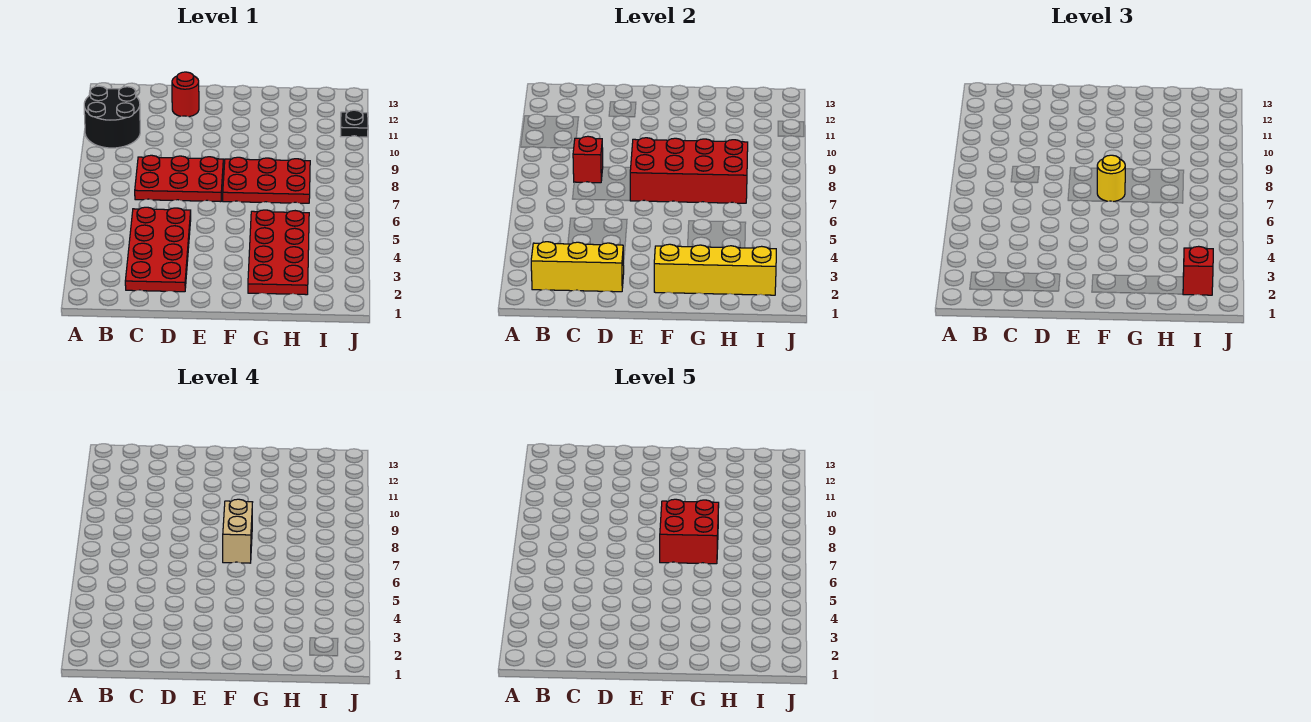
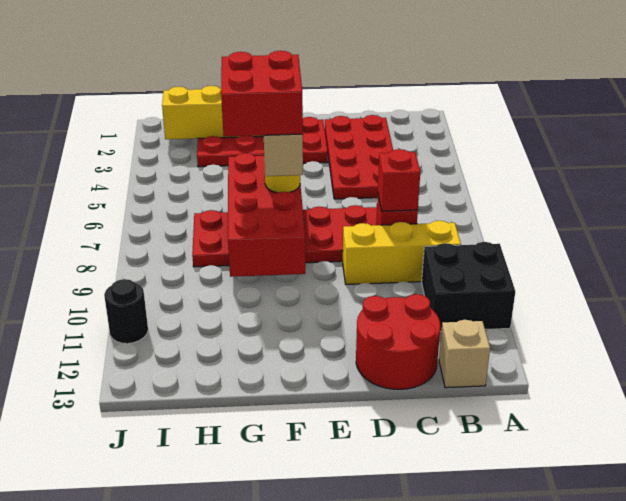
black round brick A10:B11 level 1 -> black brick A10:B11 level 1
yellow brick B2:D2 level 2 -> yellow brick B9:D9 level 1
none -> tan brick B13 level 1
red round brick D12 level 1 -> red round brick C12:D13 level 1
red brick E7:H8 level 2 -> red brick F6:G9 level 2
red plate G2:H5 level 1 -> red plate E2:H3 level 1
red brick I2 level 3 -> red brick C8 level 3
black plate J11 level 1 -> black round brick J11 level 1

